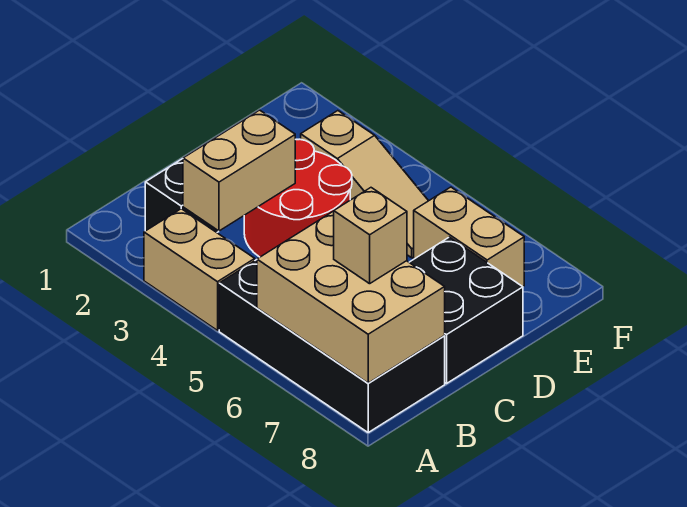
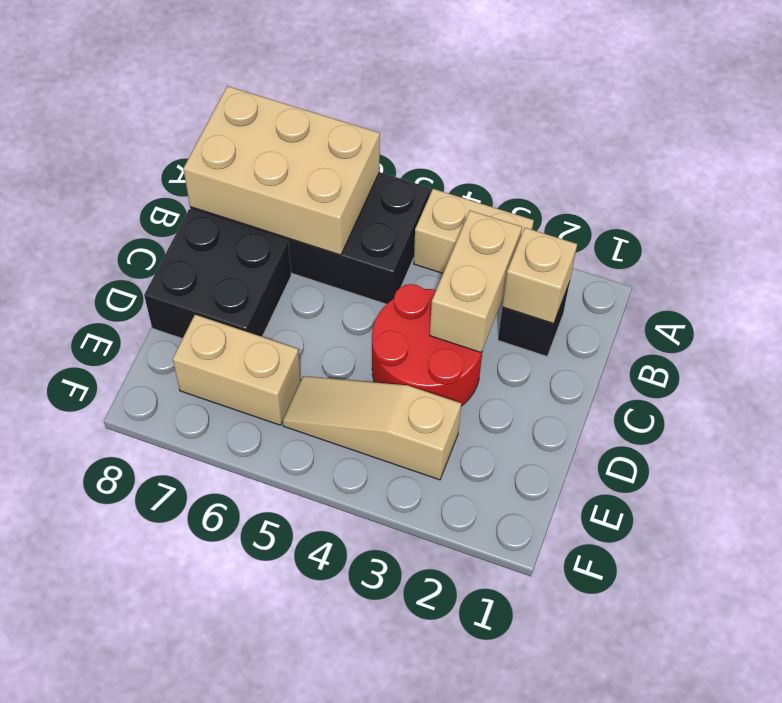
tan brick B7 level 3 -> tan brick B2 level 2

